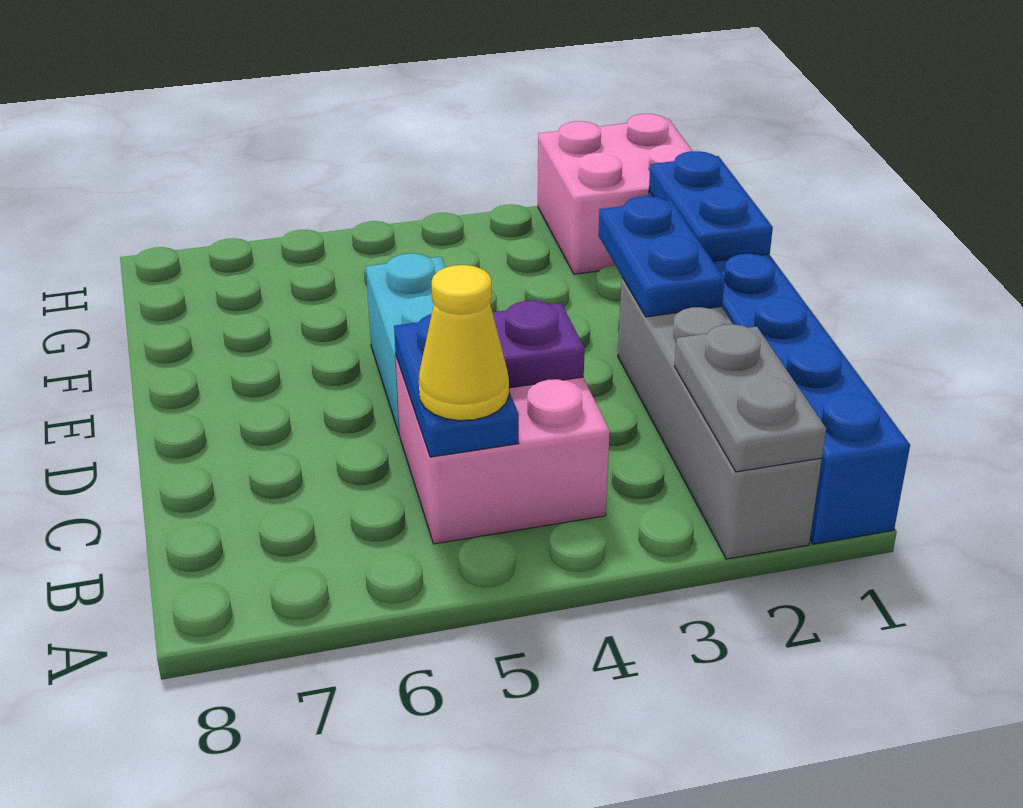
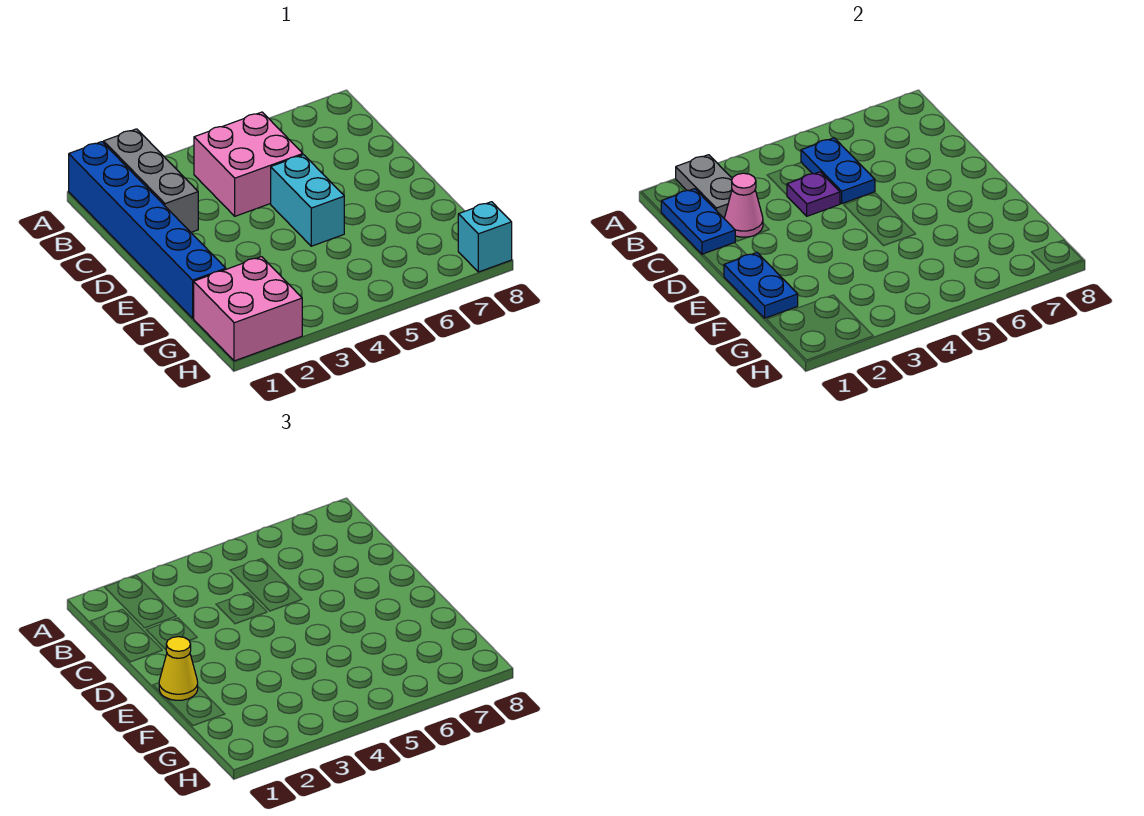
grey brick A2:D2 level 1 -> grey brick A2:C2 level 1
yellow cone B5 level 3 -> yellow cone E1 level 3
none -> pink cone C2 level 2
blue plate D2:E2 level 2 -> blue plate B1:C1 level 2
none -> cyan brick H8 level 1

